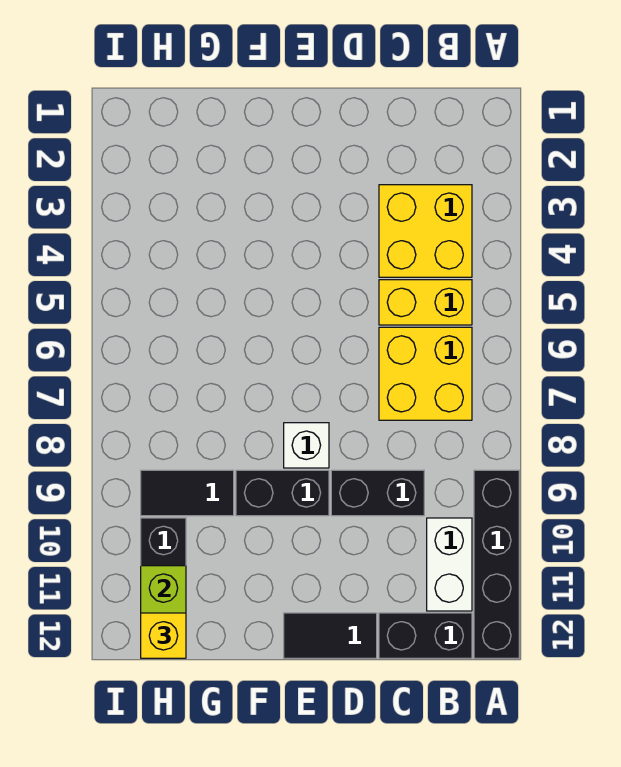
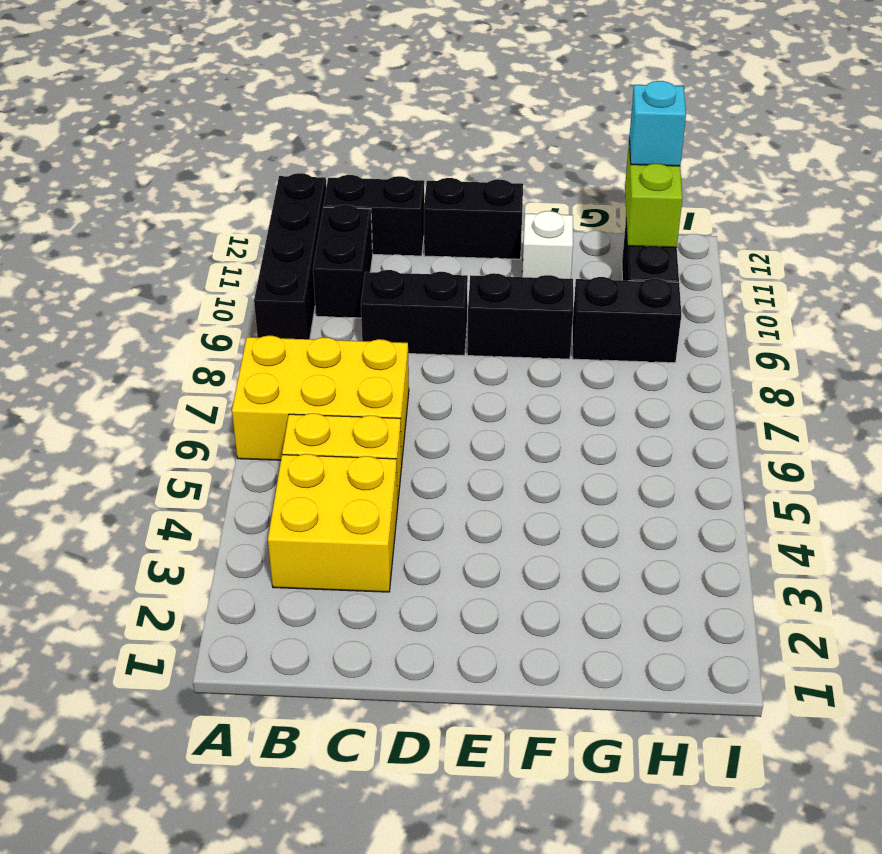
yellow brick B6:C7 level 1 -> yellow brick A6:C7 level 1
white brick B10:B11 level 1 -> black brick B10:B11 level 1
black tile D12:E12 level 1 -> black brick D12:E12 level 1
white brick E8 level 1 -> white brick F11 level 1
black tile G9:H9 level 1 -> black brick G9:H9 level 1
yellow brick H12 level 3 -> cyan brick H12 level 3

